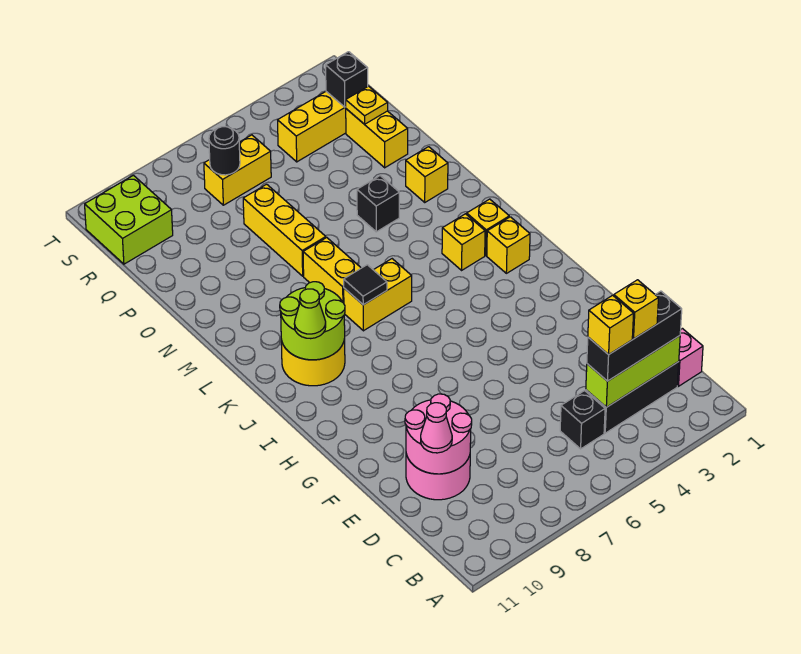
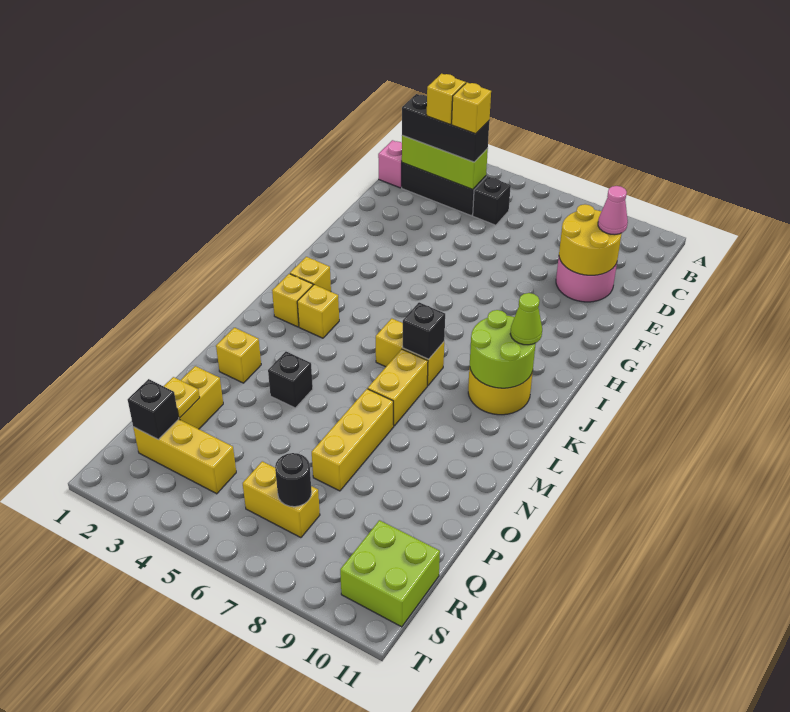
pink round brick D9:E10 level 2 -> yellow round brick D9:E10 level 2
black tile K7 level 2 -> black brick K7 level 2

